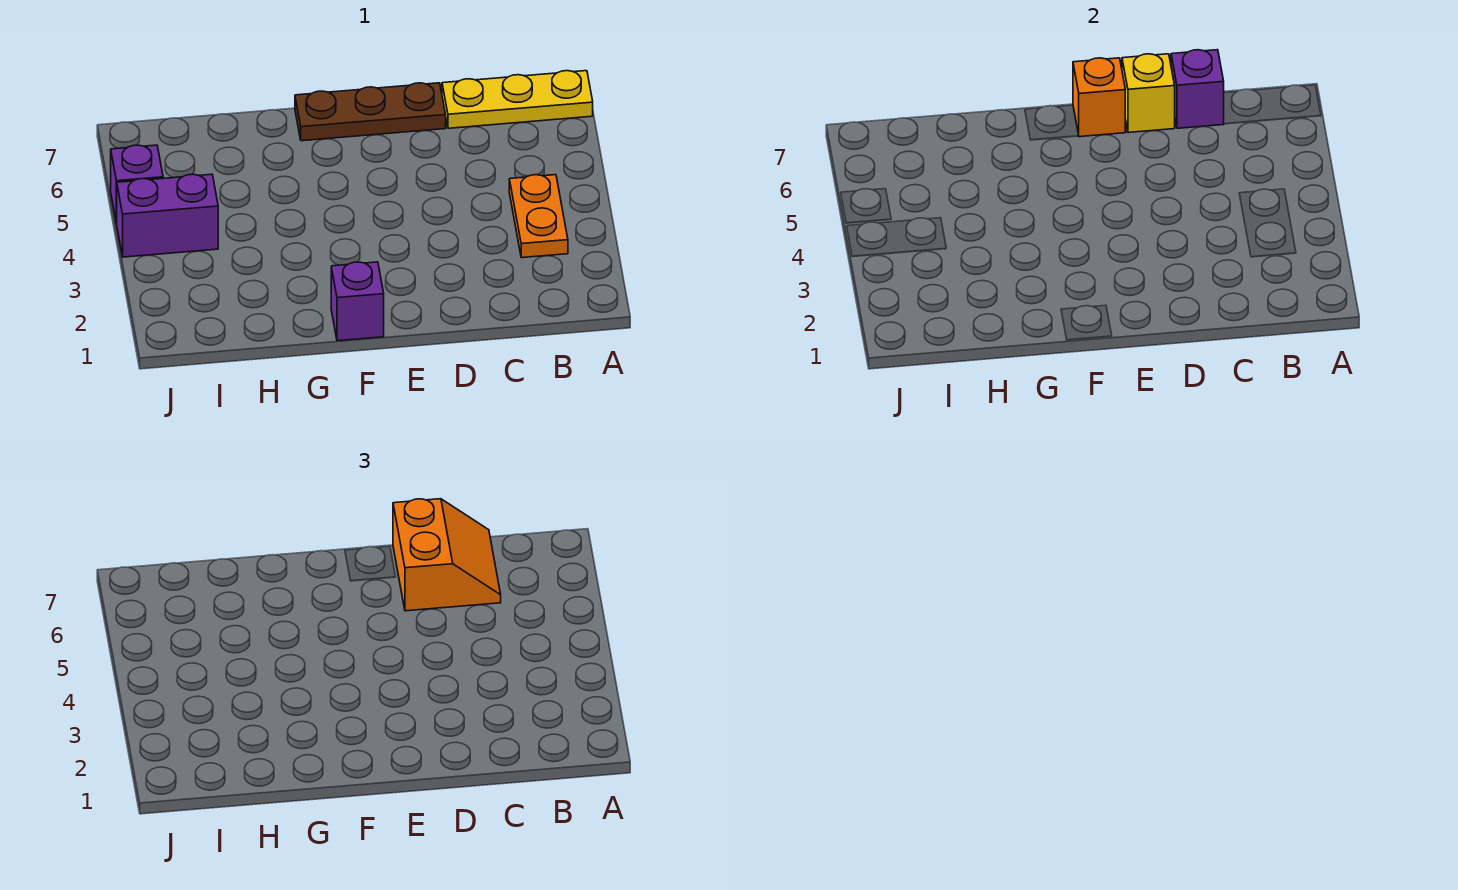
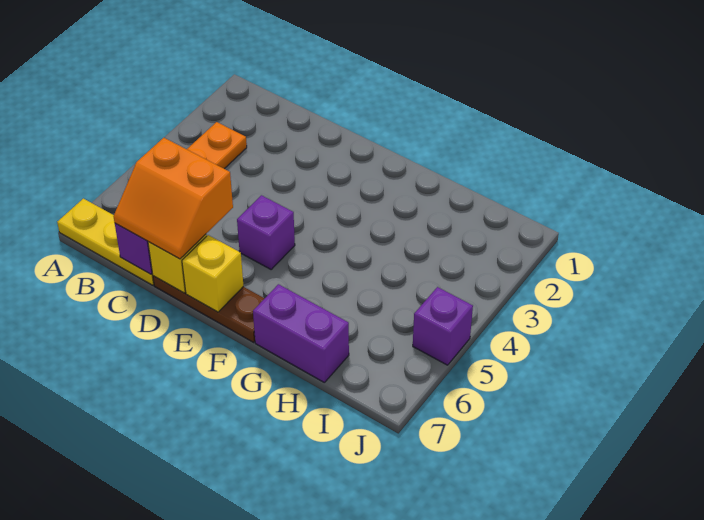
orange slope C6:D7 level 3 top D -> orange slope C6:D7 level 3 top 6
orange brick E7 level 2 -> yellow brick E7 level 2
purple brick F1 level 1 -> purple brick E5 level 1
purple brick I4:J4 level 1 -> purple brick G7:H7 level 1

